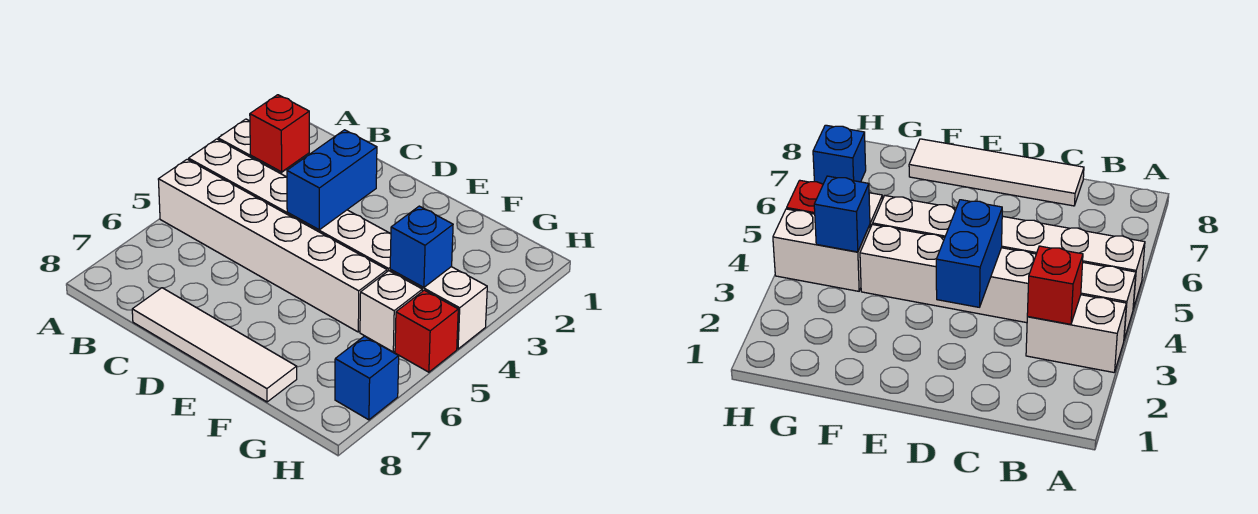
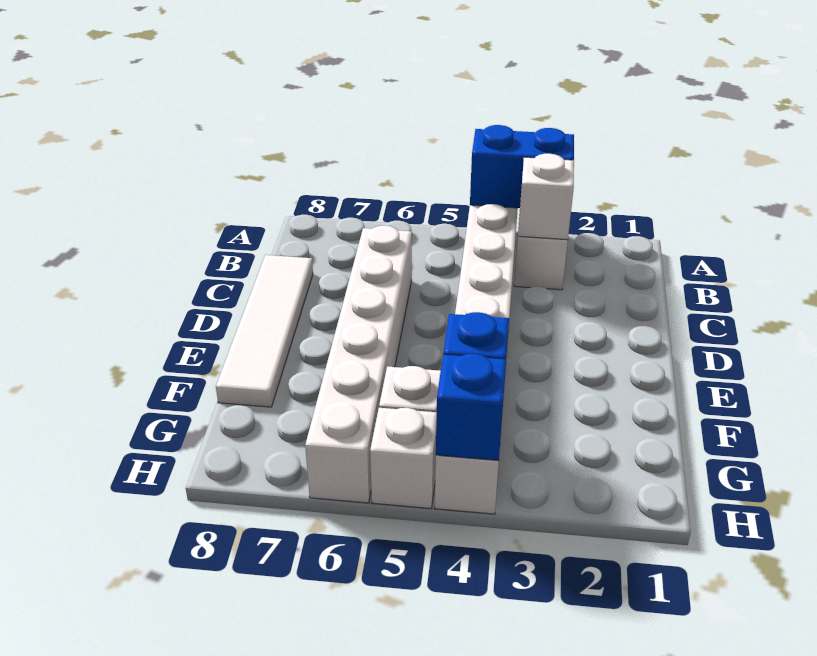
white brick A5:F5 level 1 -> white brick C6:H6 level 1
red brick B3 level 2 -> white brick B3 level 2
blue brick D3:D4 level 2 -> blue brick A3:A4 level 2
red brick H5 level 1 -> white brick H5 level 1
blue brick H7 level 1 -> blue brick H4 level 2

